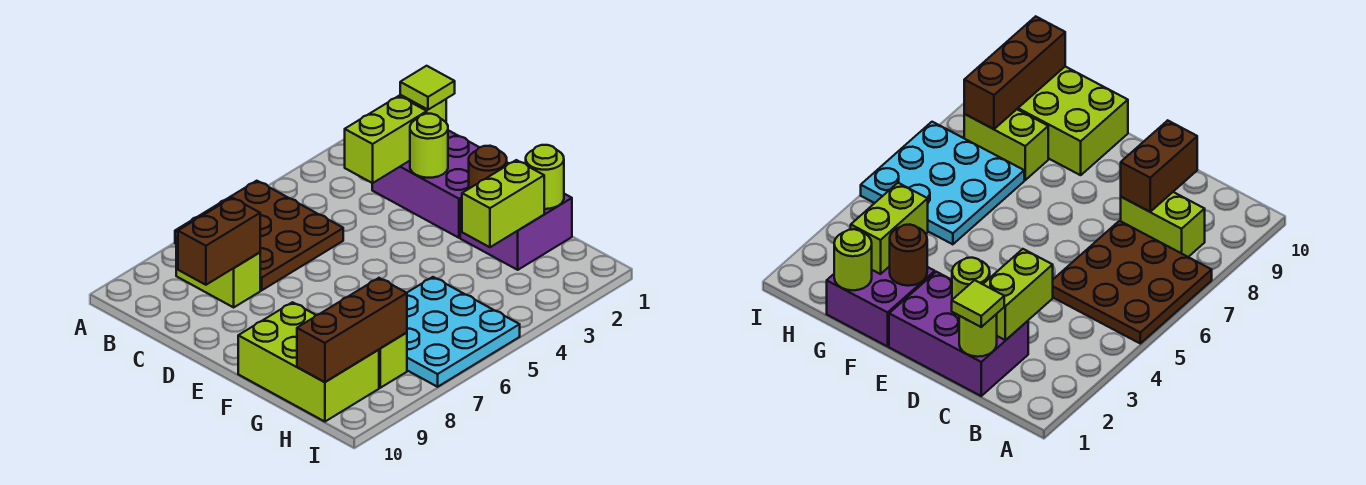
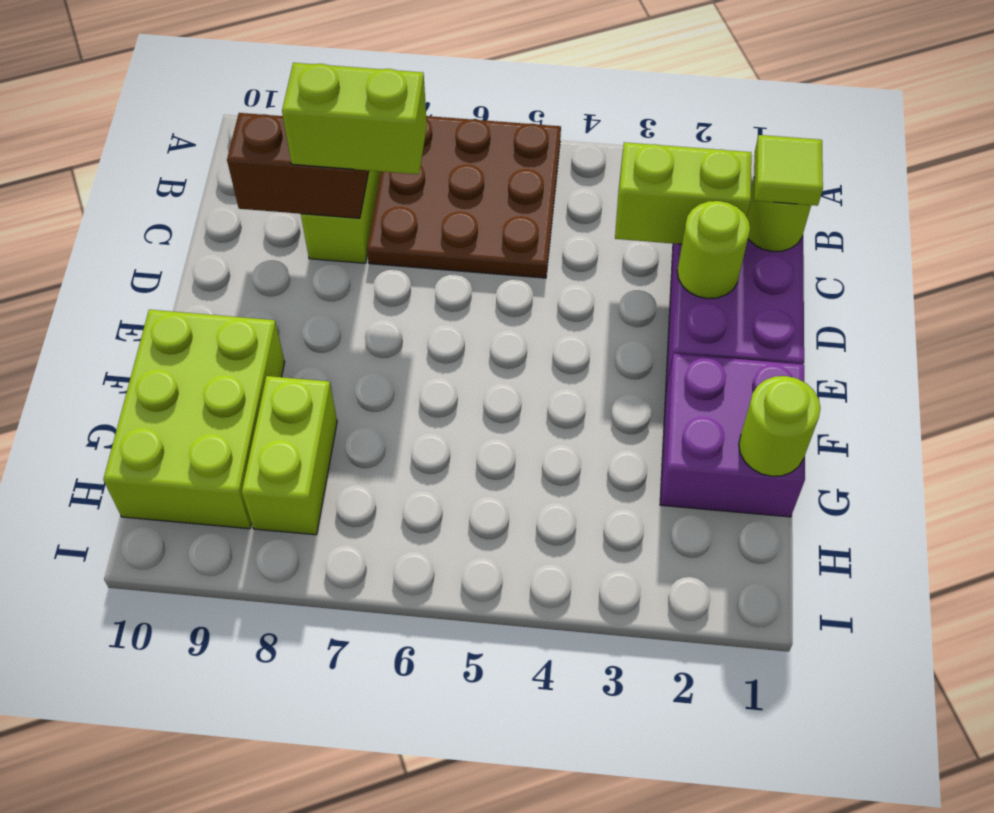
brown round brick F2 level 2 -> none
lime brick G2:G3 level 2 -> lime brick C7:C8 level 3
cyan plate G5:I7 level 1 -> none
brown brick H8:H10 level 2 -> none

